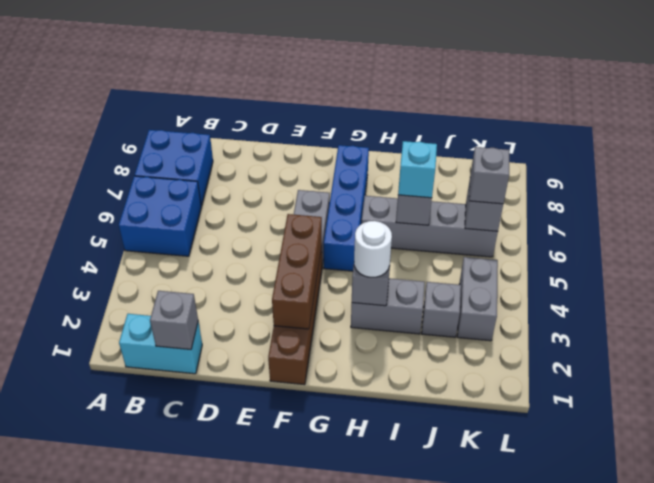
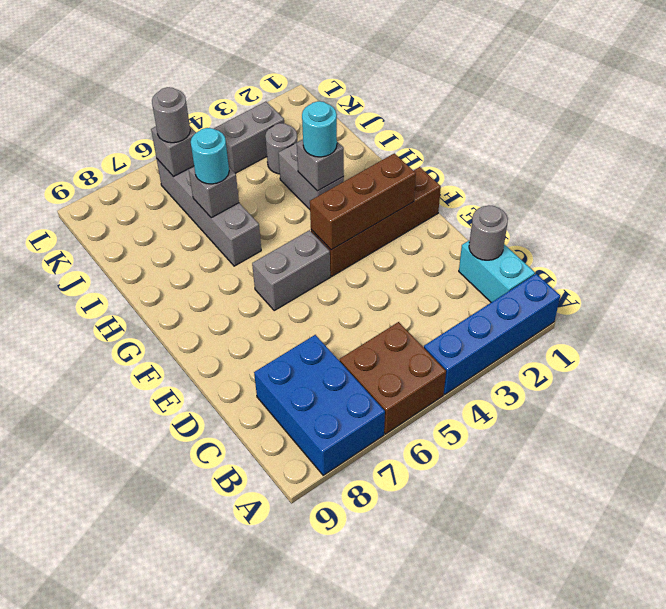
blue brick A5:B6 level 1 -> brown brick A5:B6 level 1
blue brick A7:B8 level 1 -> blue brick A7:C8 level 1
grey brick C1 level 2 -> grey round brick C1 level 2
blue brick G5:G8 level 1 -> blue brick A1:A4 level 1
white round brick H3 level 3 -> cyan round brick H3 level 3
cyan brick I6 level 3 -> cyan round brick I6 level 3
grey brick J3 level 1 -> grey round brick J3 level 1
grey brick K6 level 3 -> grey round brick K6 level 3

